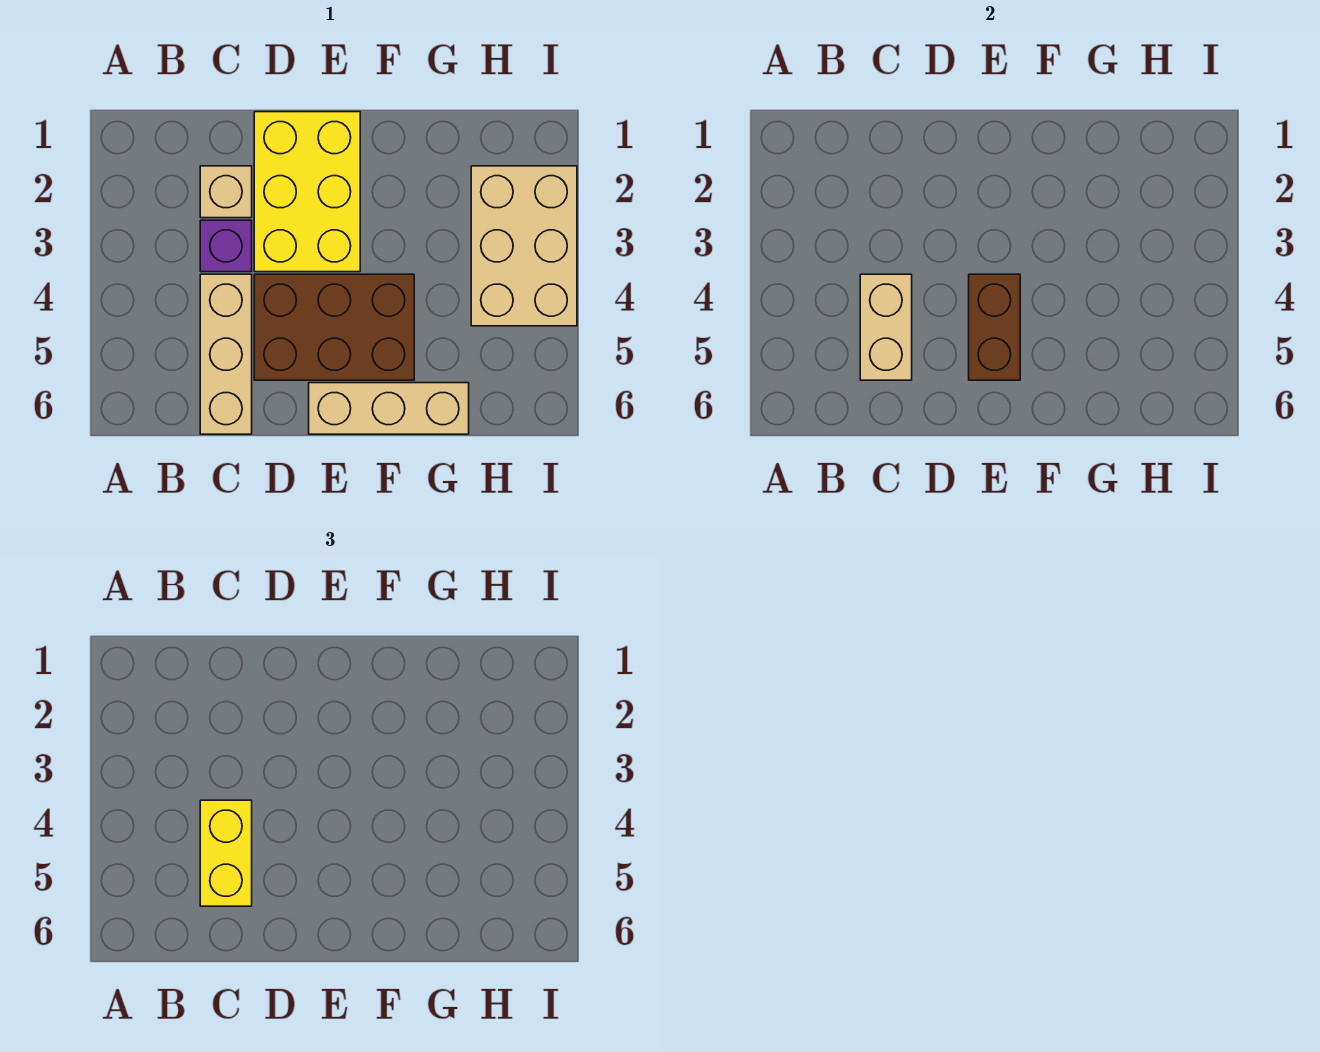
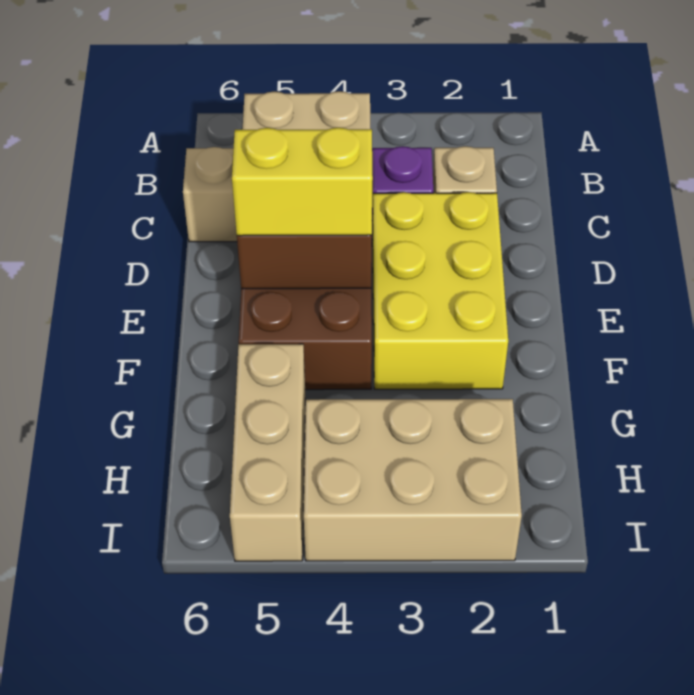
yellow brick C4:C5 level 3 -> yellow brick E4:E5 level 3
yellow brick D1:E3 level 1 -> yellow brick D2:F3 level 1
tan brick E6:G6 level 1 -> tan brick G5:I5 level 1

